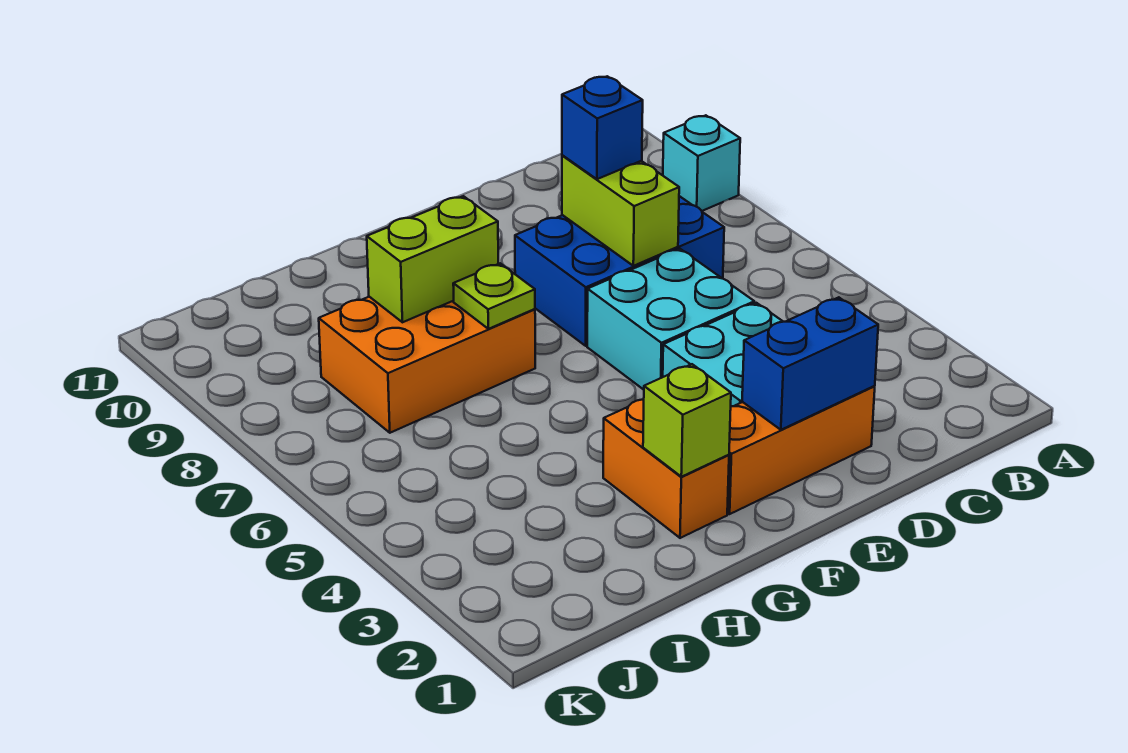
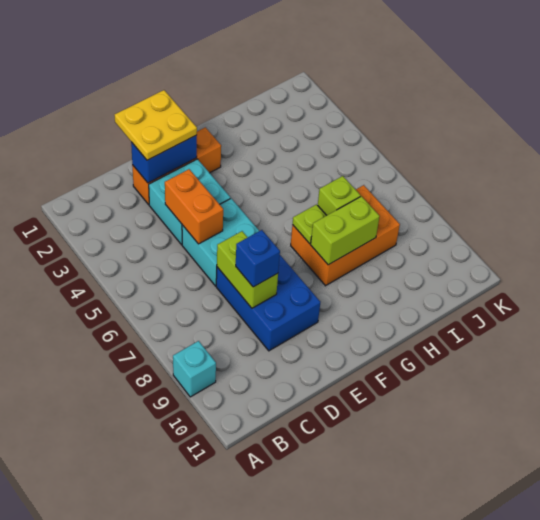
blue brick C7:E8 level 1 -> blue brick D7:E9 level 1
none -> yellow plate D1:E2 level 3
orange brick G2:G3 level 1 -> orange brick D4:D5 level 2
lime brick G2 level 2 -> lime brick H7 level 2

